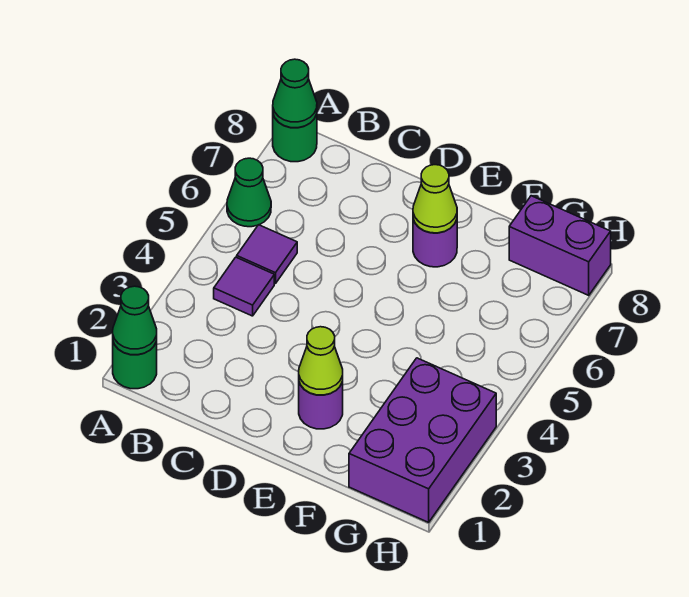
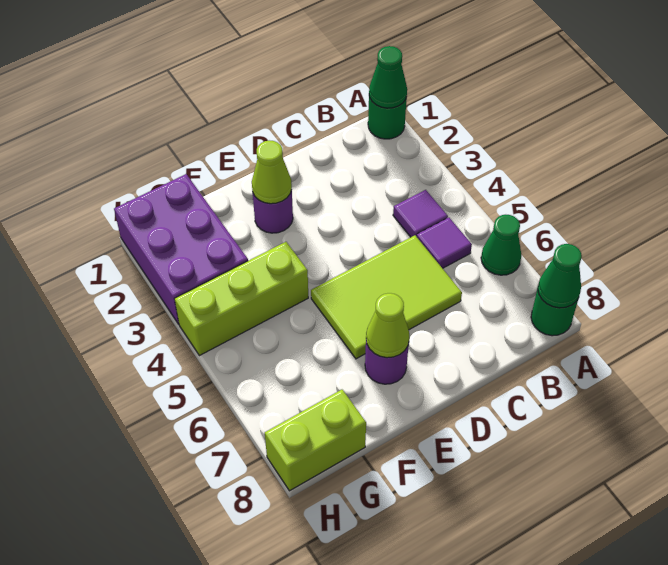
none -> lime tile C5:E6 level 1
none -> lime brick F4:H4 level 1
purple brick G8:H8 level 1 -> lime brick G8:H8 level 1

